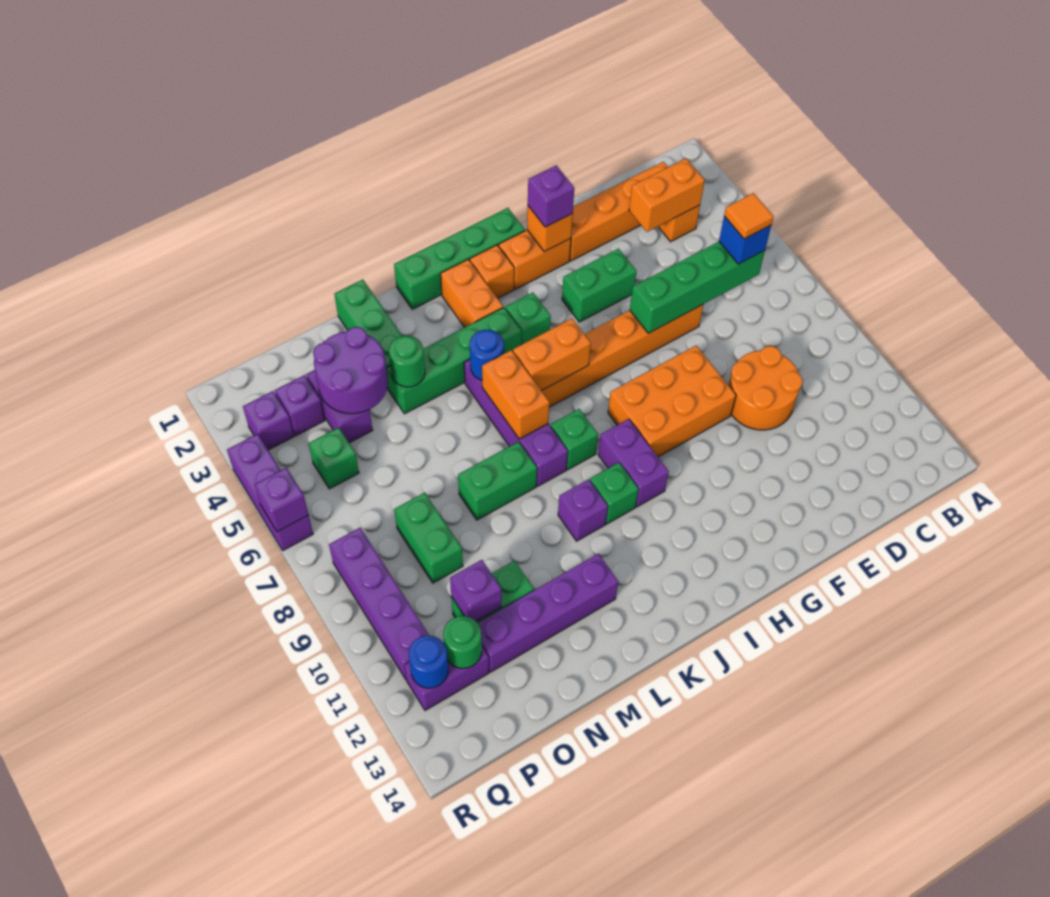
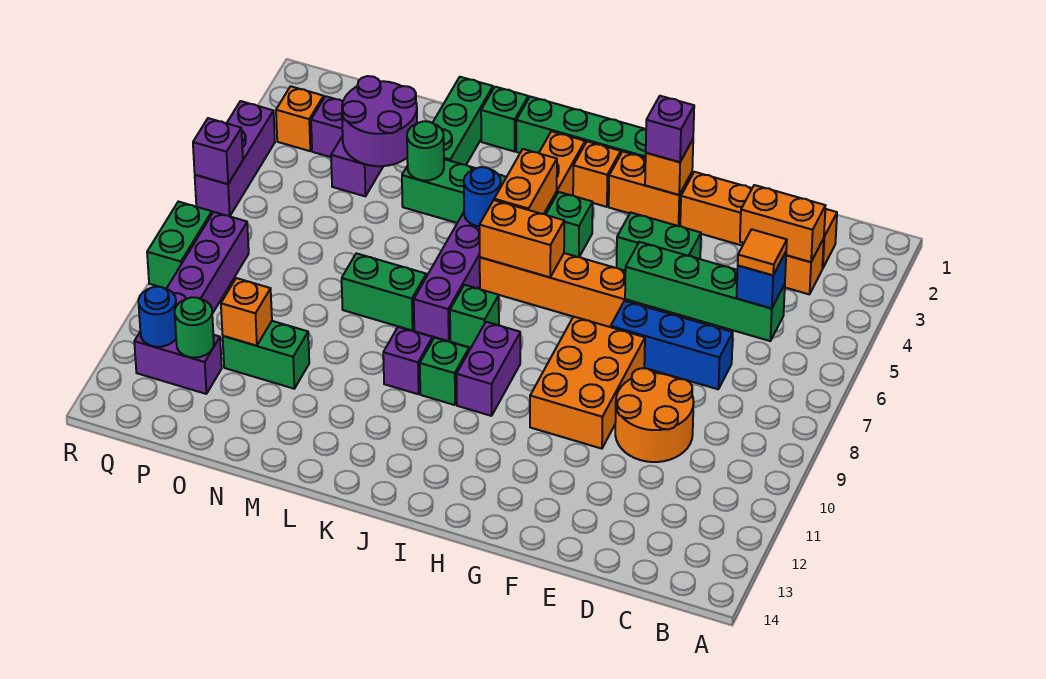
none -> blue brick D7:F7 level 1
orange brick F8:H9 level 1 -> orange brick F8:G10 level 1
orange brick K6:K7 level 2 -> orange brick J4:J5 level 2
purple brick L12:O12 level 1 -> none
green brick O8:O9 level 1 -> green brick R8:R9 level 1
purple brick O11 level 2 -> orange brick O11 level 2
green brick P5 level 1 -> green brick L1 level 1
purple brick Q3 level 1 -> orange brick Q3 level 1

